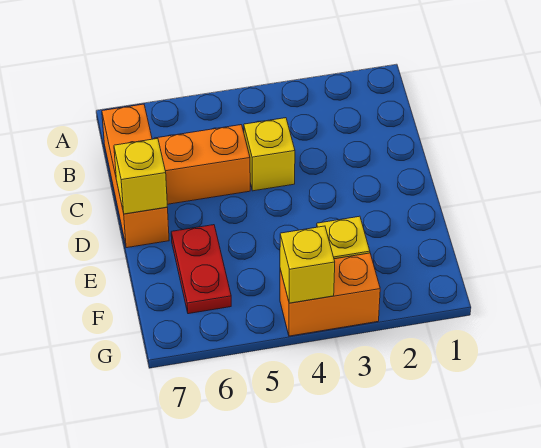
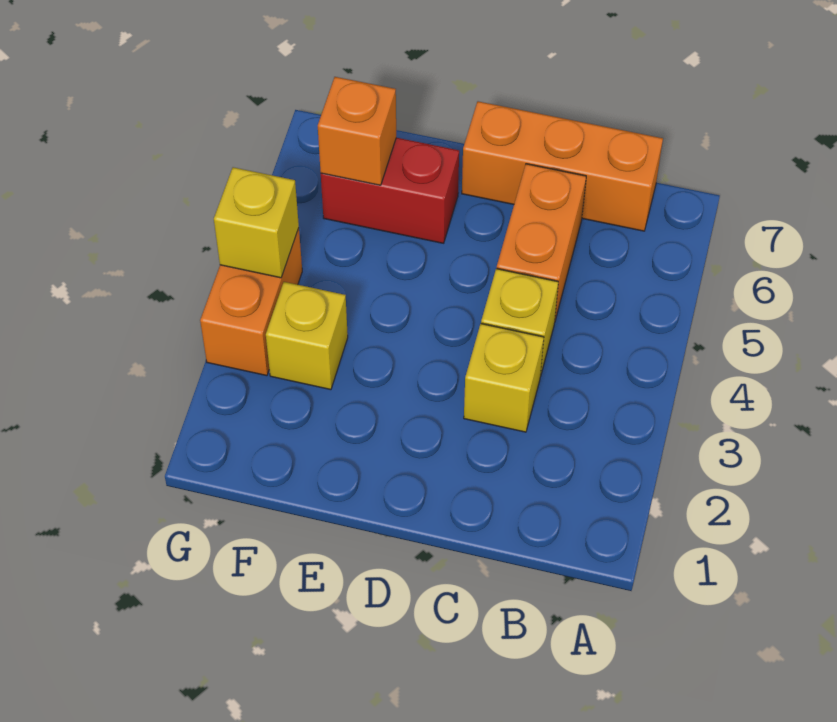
yellow brick D7 level 2 -> yellow brick C3 level 1
red plate E6:F6 level 1 -> red brick E6:F6 level 1
none -> orange brick F6 level 2

